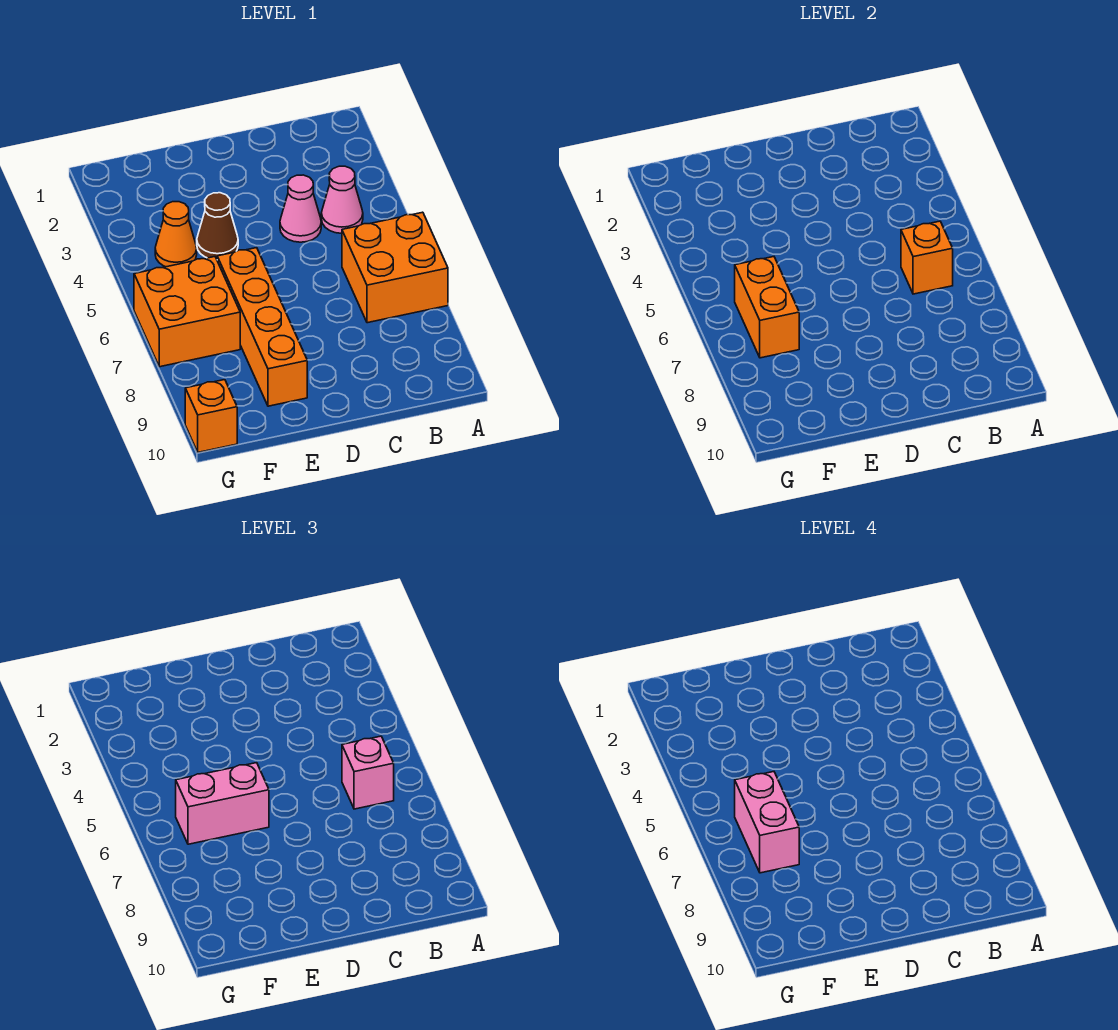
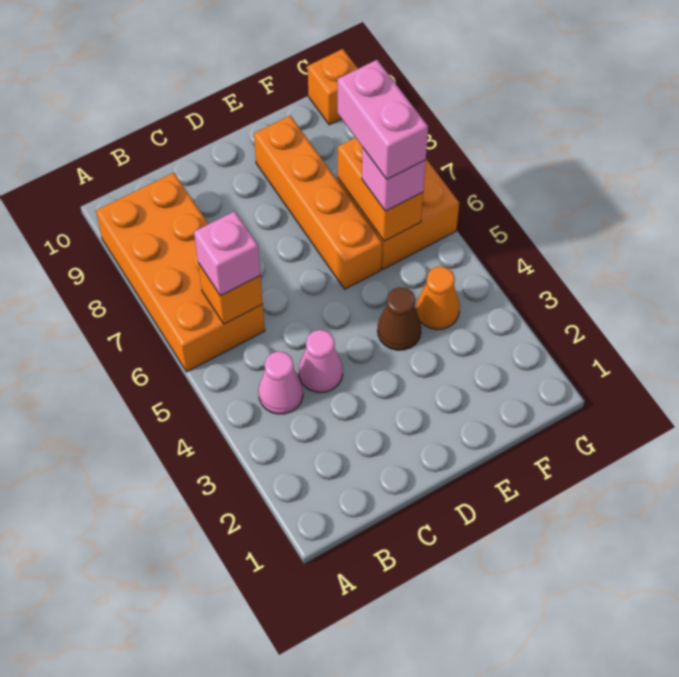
orange brick A6:B7 level 1 -> orange brick A6:B9 level 1
pink brick E6:F6 level 3 -> pink brick F6 level 3

